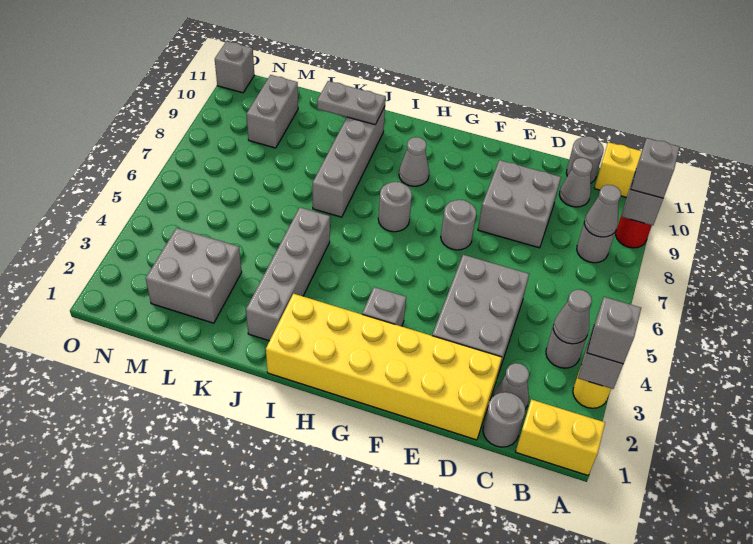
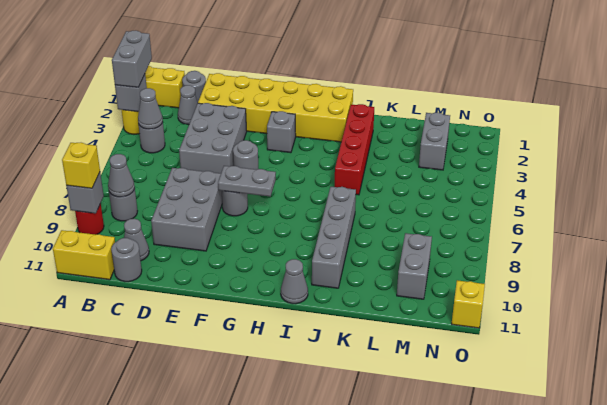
grey brick A3 level 3 -> grey brick A2:A3 level 3
grey brick A9 level 3 -> yellow brick A9 level 3
grey brick D8:E9 level 1 -> grey brick D7:E9 level 1
grey round brick H7 level 1 -> grey round brick F5 level 1
grey cone H9 level 1 -> grey cone I11 level 1
grey brick J2:J5 level 1 -> red brick J2:J5 level 1
grey plate J10:K10 level 2 -> grey plate F7:G7 level 2
grey brick L2:M3 level 1 -> grey brick M2:M3 level 1
grey brick O11 level 1 -> yellow brick O11 level 1

